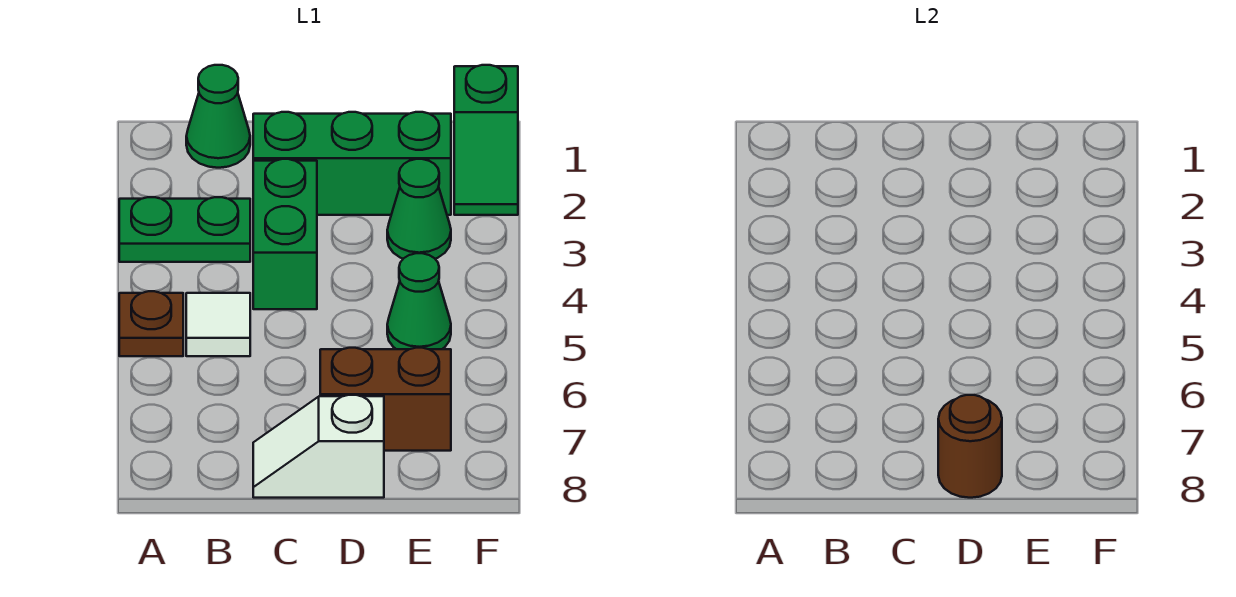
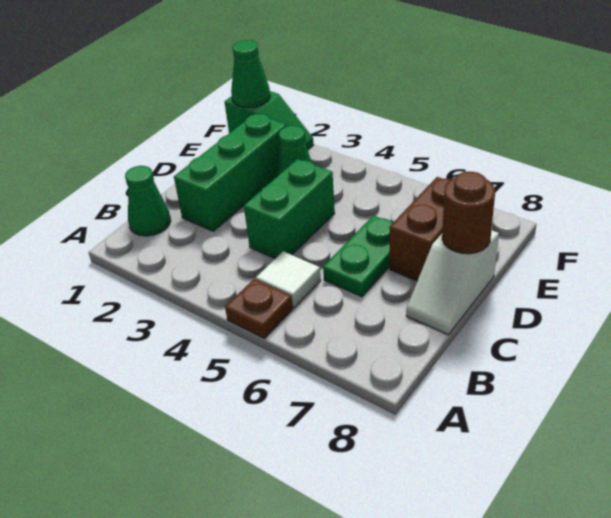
green plate A3:B3 level 1 -> green plate C6:D6 level 1
green brick C3:C4 level 1 -> green brick C4:D4 level 1
green cone E5 level 1 -> green cone F1 level 2

